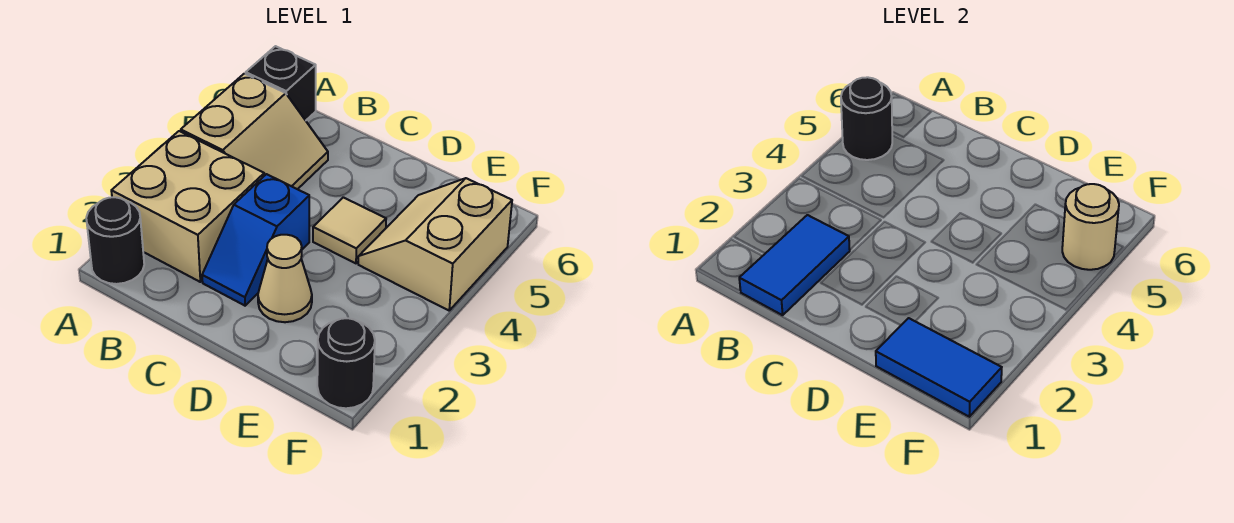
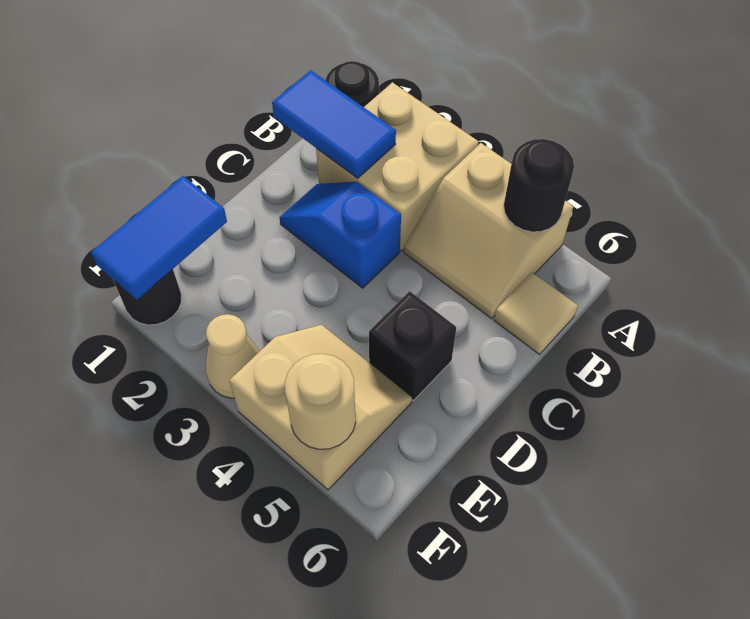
black brick A6 level 1 -> black brick D5 level 1
tan cone D2 level 1 -> tan cone F3 level 1
tan tile D4 level 1 -> tan tile B6 level 1

